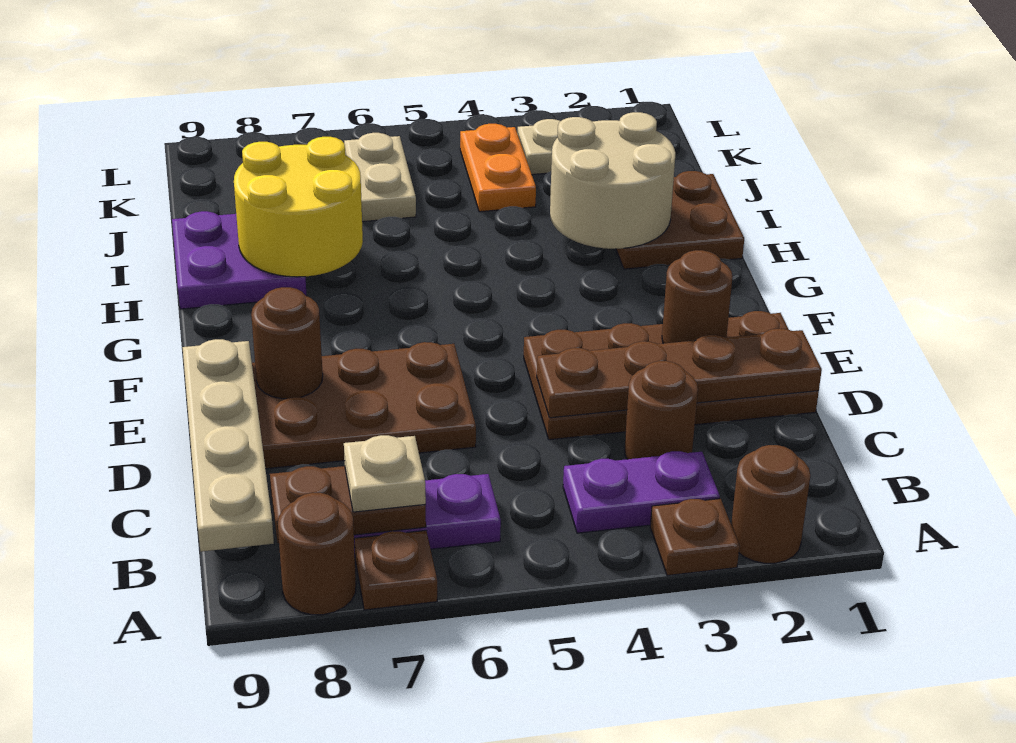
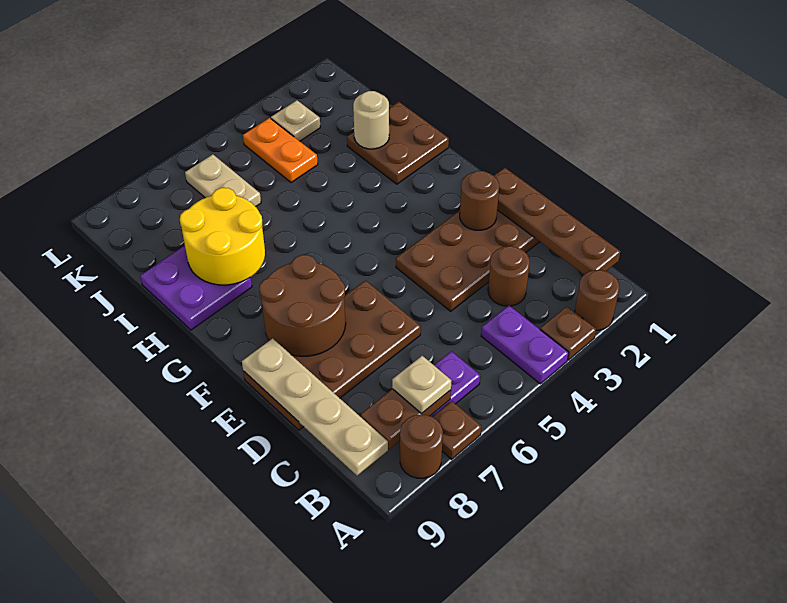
purple plate B3:B4 level 1 -> purple plate A4:B4 level 1
brown plate D1:D4 level 2 -> brown plate B1:E1 level 2
brown round brick E8 level 2 -> brown round brick E7:F8 level 2
tan round brick H2:I3 level 2 -> tan round brick I2 level 2

